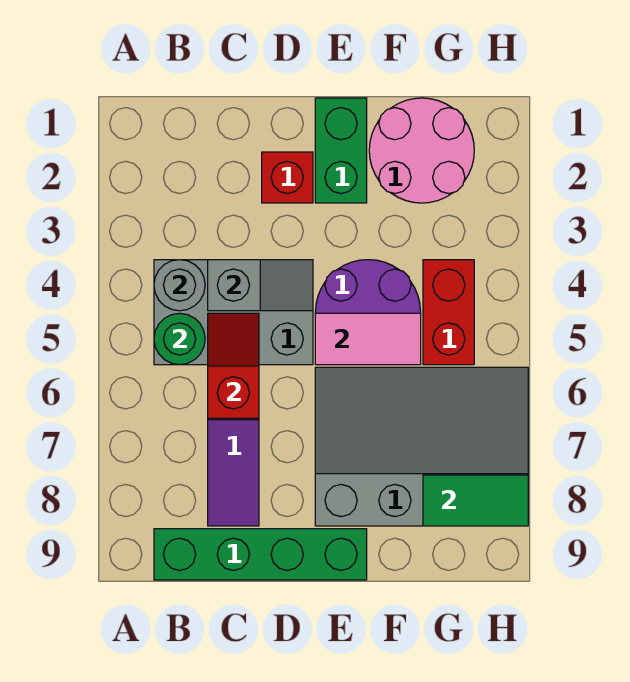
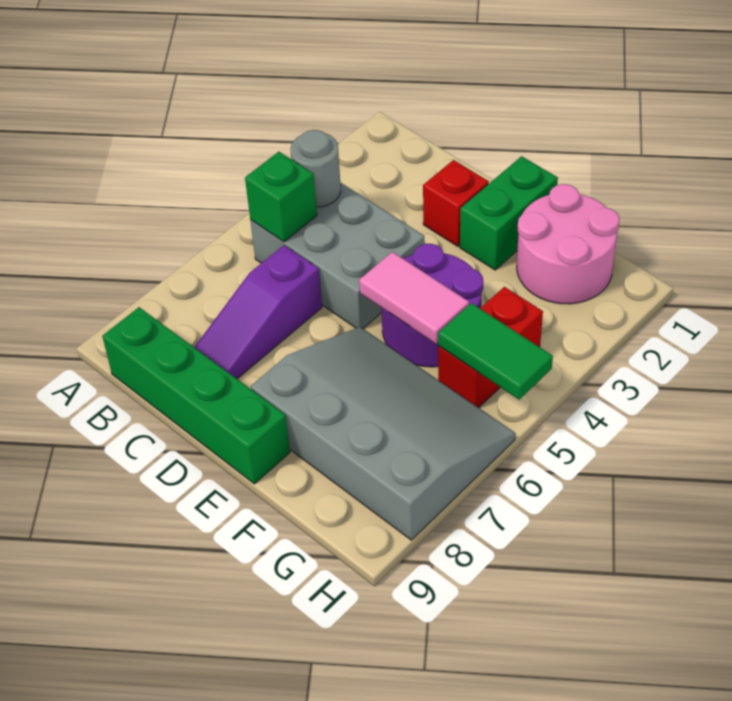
green round brick B5 level 2 -> green brick B5 level 2
grey slope C4:D4 level 2 top C -> none
red slope C5:C6 level 2 top 6 -> none
green tile G8:H8 level 2 -> green tile G5:H5 level 2

